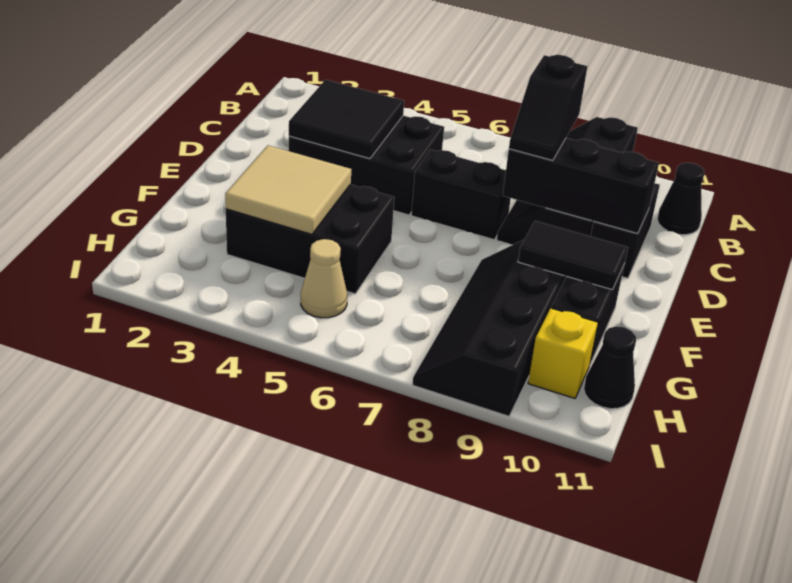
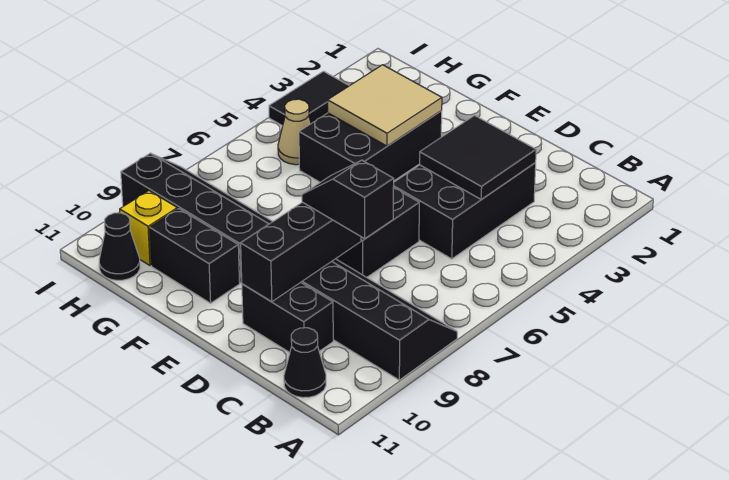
black tile F9:F10 level 2 -> black tile I3:I4 level 1

